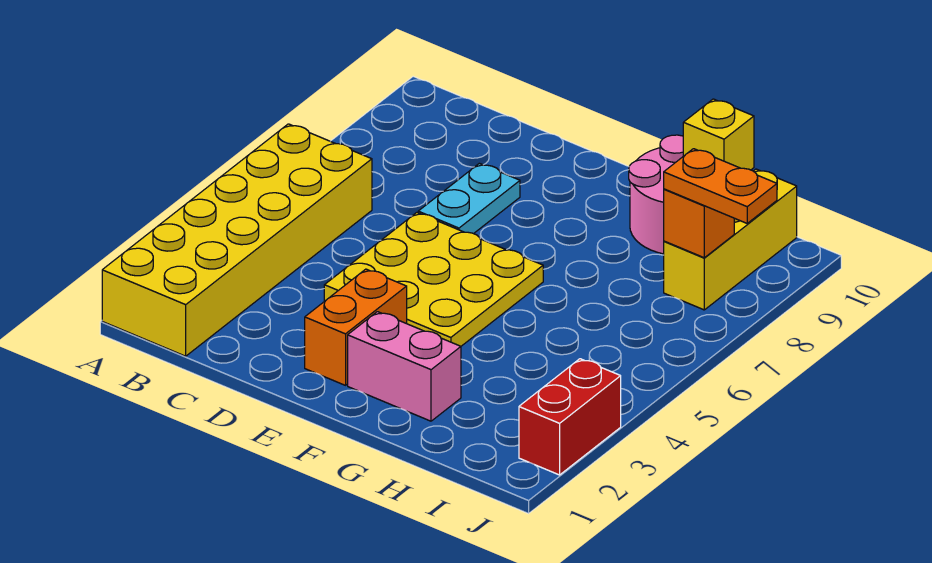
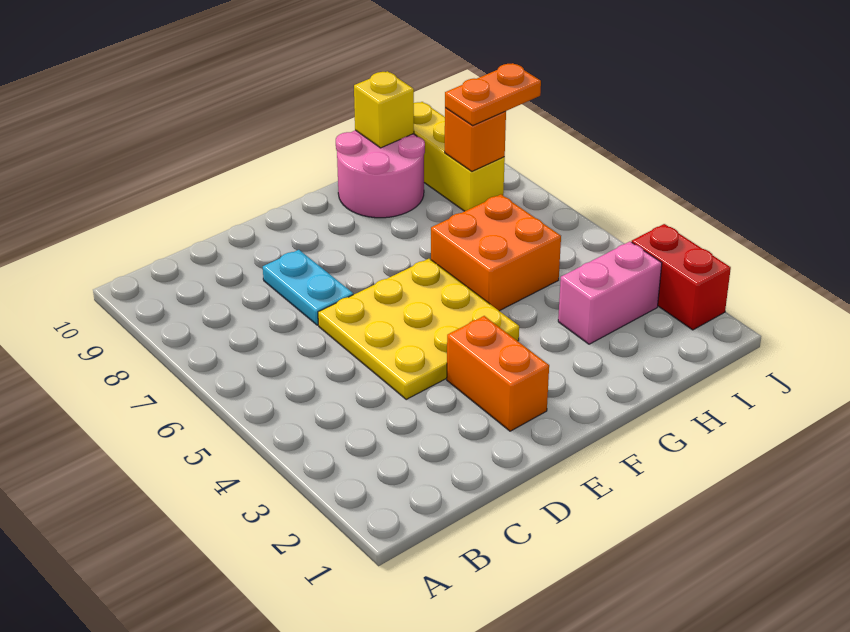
yellow brick A1:B6 level 1 -> none
pink brick F2:G2 level 1 -> pink brick H3:I3 level 1
none -> orange brick G5:H6 level 1

